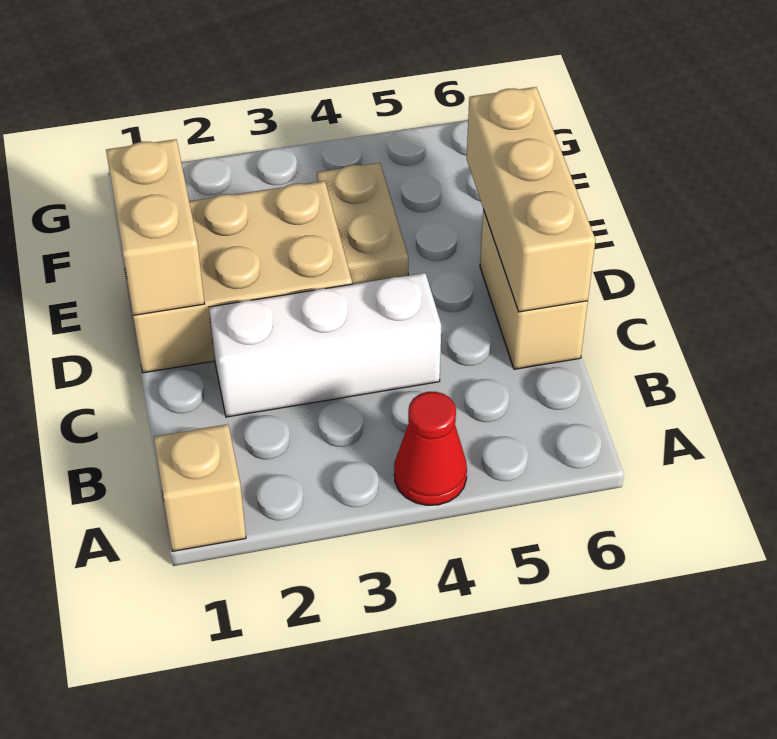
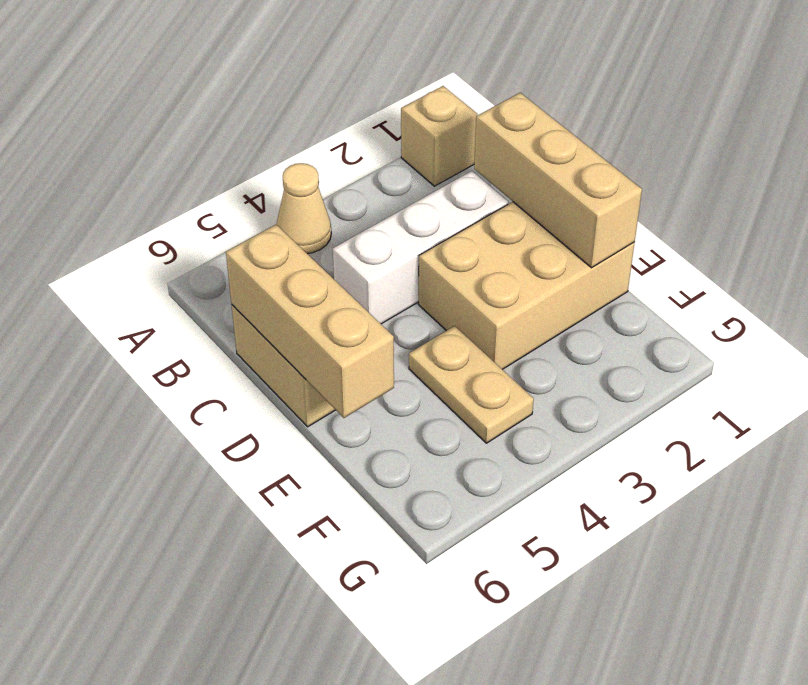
red cone A4 level 1 -> tan cone A4 level 1
tan brick D1:E1 level 2 -> tan brick C1:E1 level 2

